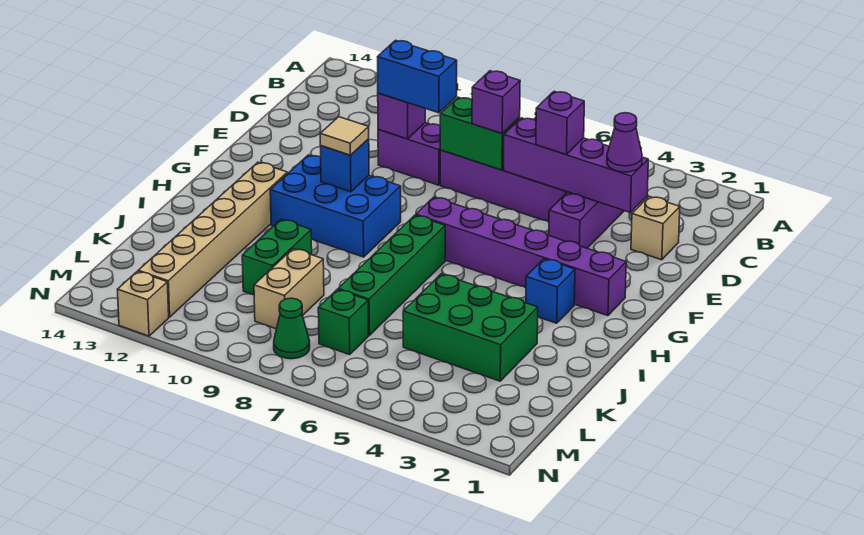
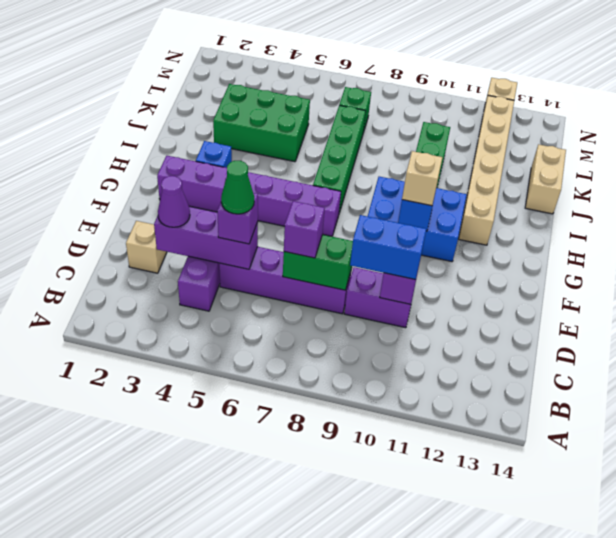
purple brick D3:D6 level 2 -> purple brick D3:D5 level 2
tan tile G10 level 3 -> tan brick G10 level 3
tan brick K9:L9 level 1 -> tan brick J14:K14 level 1
green cone M8 level 1 -> green cone D5 level 4

